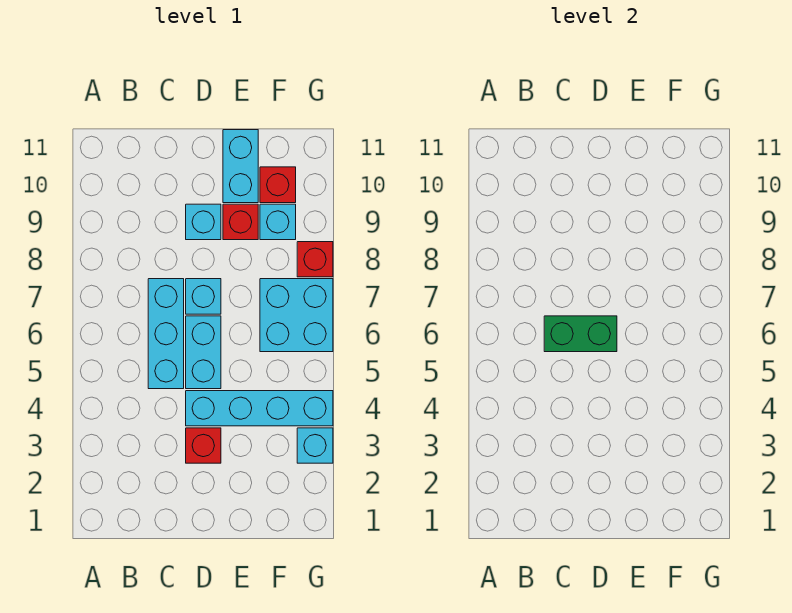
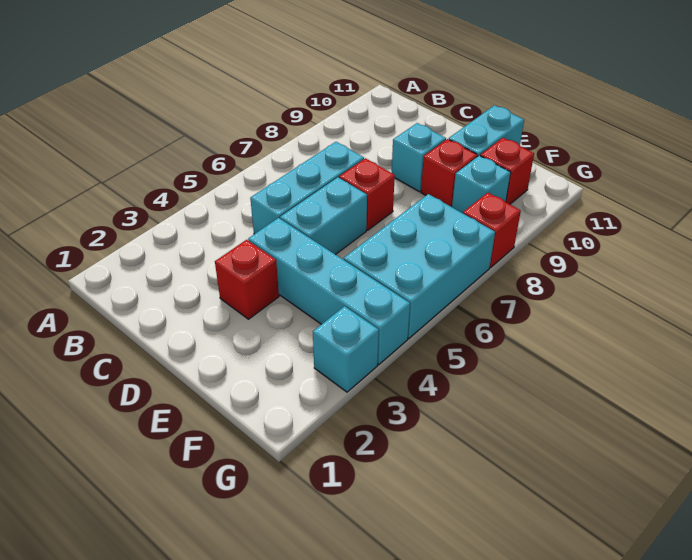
green brick C6:D6 level 2 -> none
cyan brick D7 level 1 -> red brick D7 level 1
cyan brick F6:G7 level 1 -> cyan brick F5:G7 level 1

